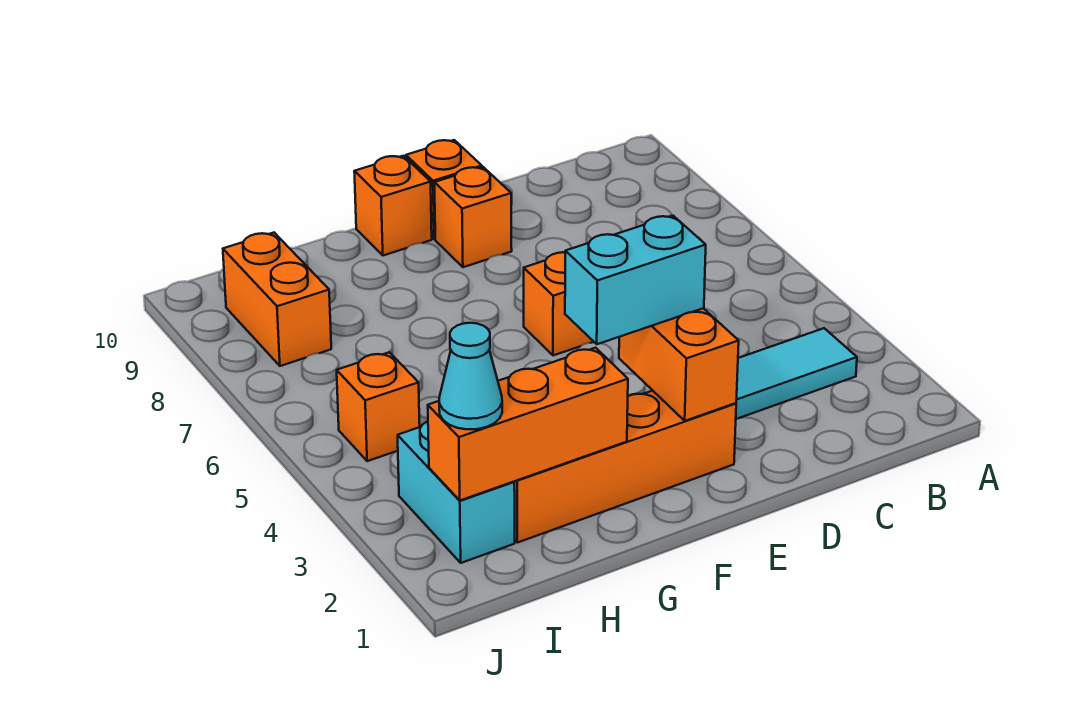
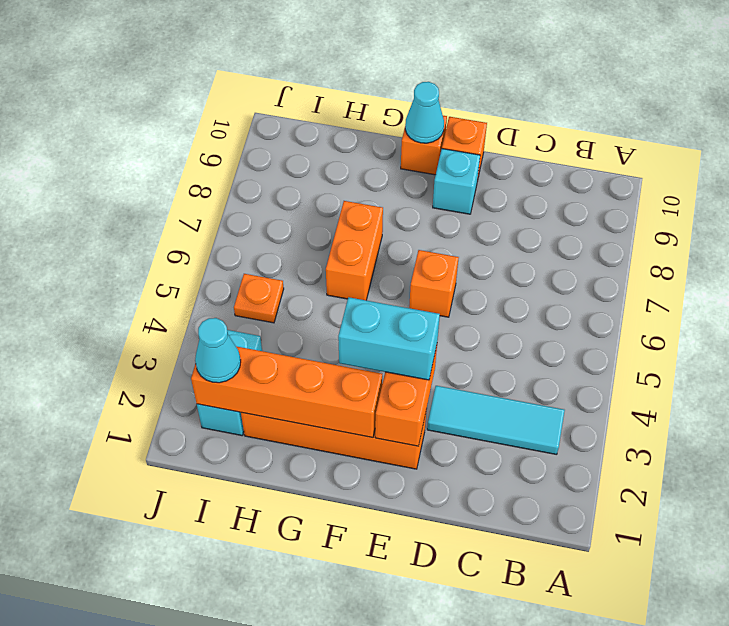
orange brick E9 level 1 -> cyan brick E9 level 1
none -> cyan cone F10 level 2
orange brick G2:I2 level 2 -> orange brick F2:I2 level 2
orange brick I5 level 1 -> orange plate I5 level 1
orange brick I8:I9 level 1 -> orange brick G6:G7 level 1

